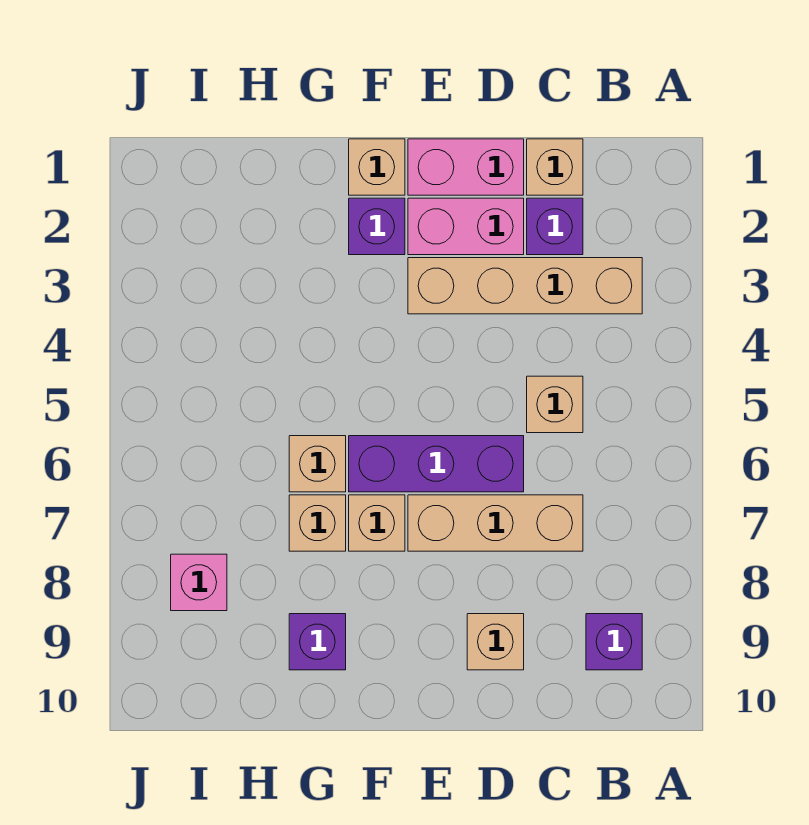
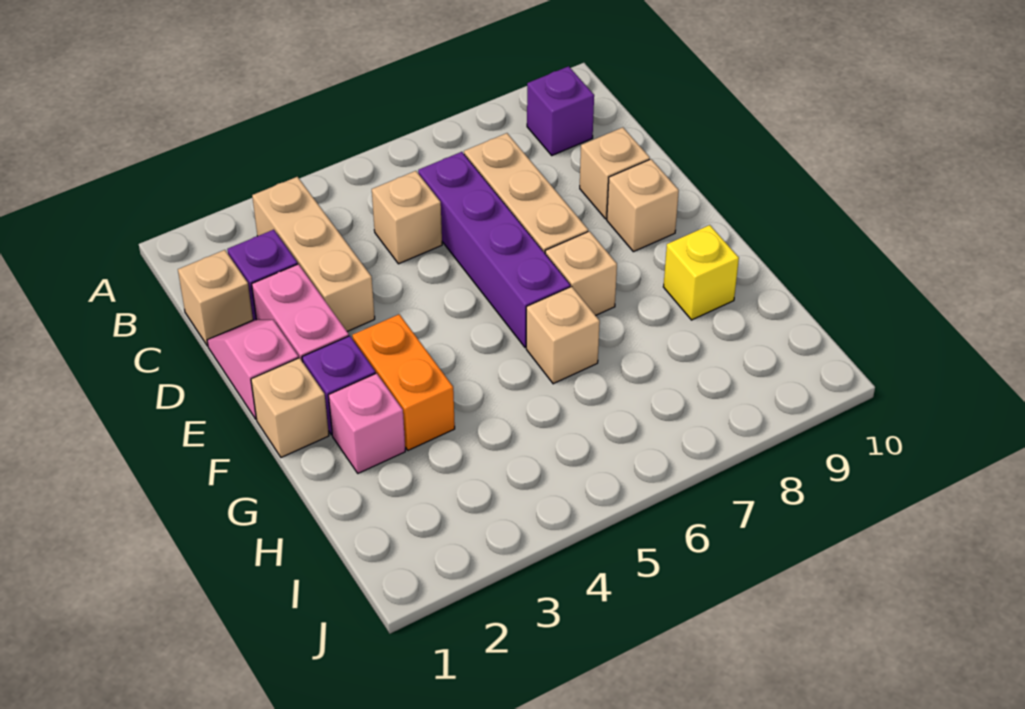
tan brick B3:E3 level 1 -> tan brick B3:D3 level 1
pink brick D1:E1 level 1 -> pink slope D1:E1 level 1 top E
purple brick D6:F6 level 1 -> purple brick C6:F6 level 1
none -> orange brick F3:G3 level 1
tan brick G7 level 1 -> tan brick E9 level 1
purple brick G9 level 1 -> yellow brick G9 level 1
pink brick I8 level 1 -> pink brick G2 level 1

